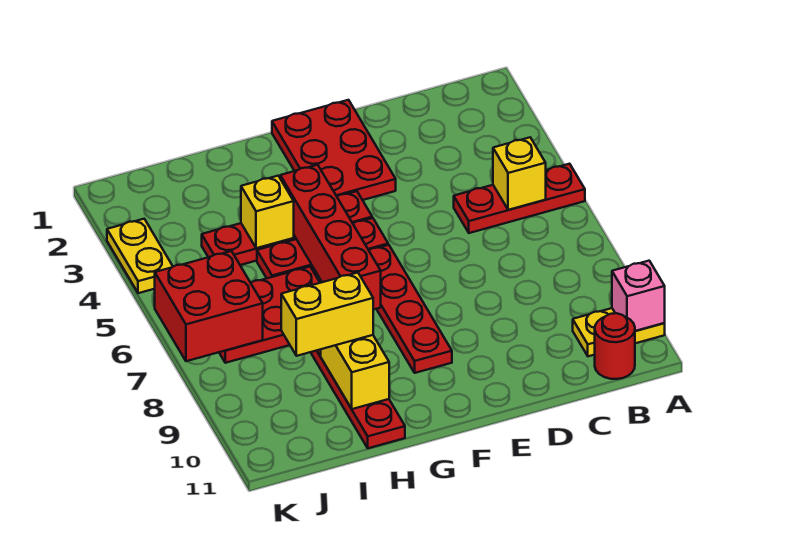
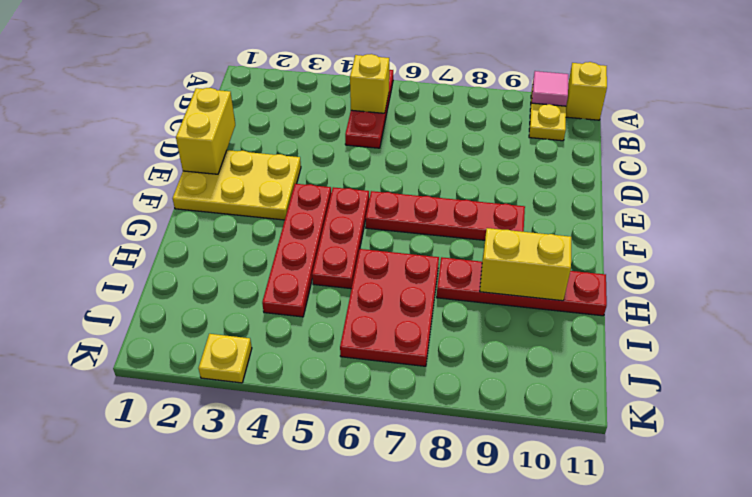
pink brick A10 level 2 -> pink tile A10 level 2
red round brick B11 level 1 -> none
red plate E1:F3 level 1 -> yellow plate E1:F3 level 1
red brick G4:G7 level 2 -> none
yellow brick H4 level 2 -> yellow brick A11 level 1
yellow brick H9:I9 level 3 -> yellow brick D1:E1 level 2
red brick J6:K7 level 2 -> none
yellow plate K3:K4 level 1 -> yellow plate K3 level 1

